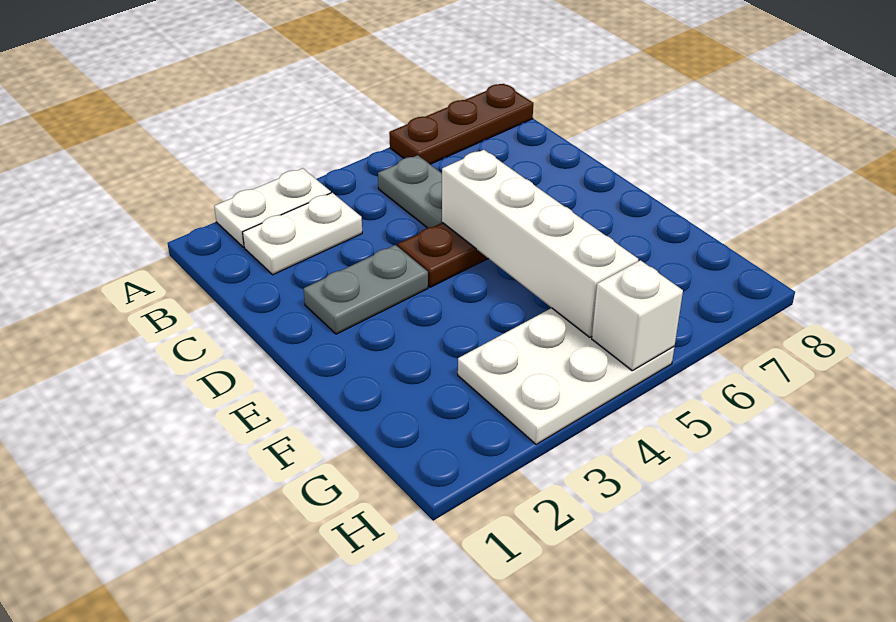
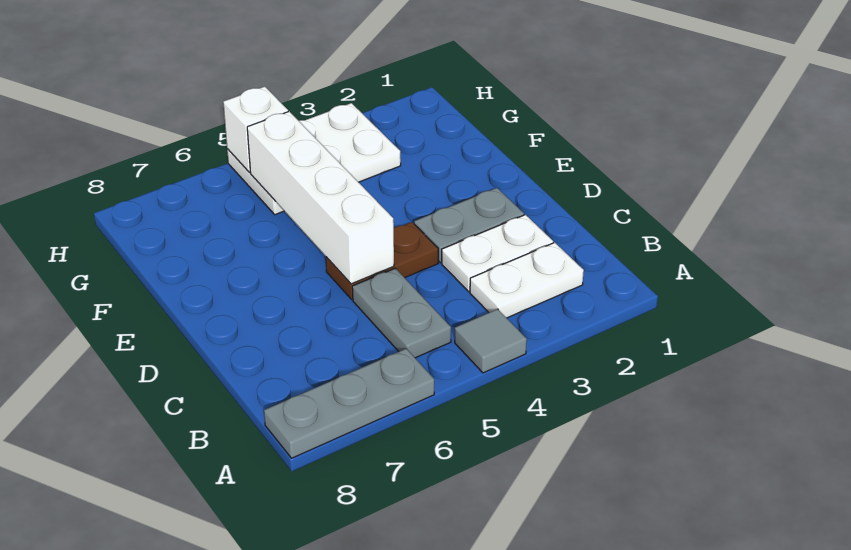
white plate A2:A3 level 1 -> white plate C2:C3 level 1
none -> grey tile A4 level 1
brown plate A6:A8 level 1 -> grey plate A6:A8 level 1

